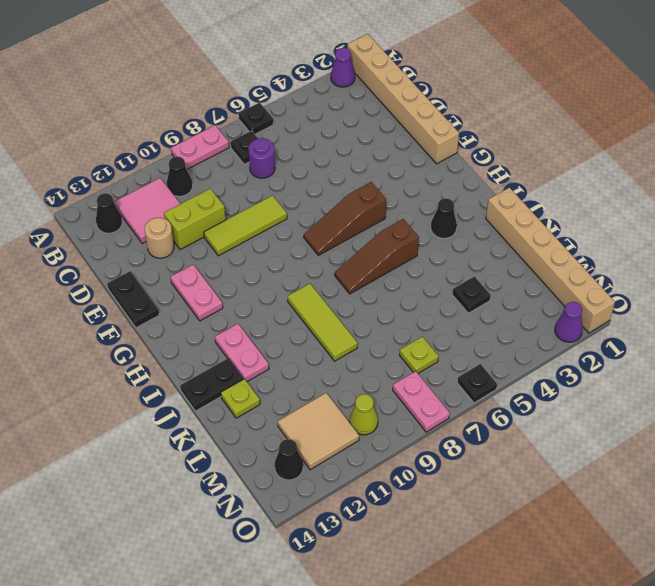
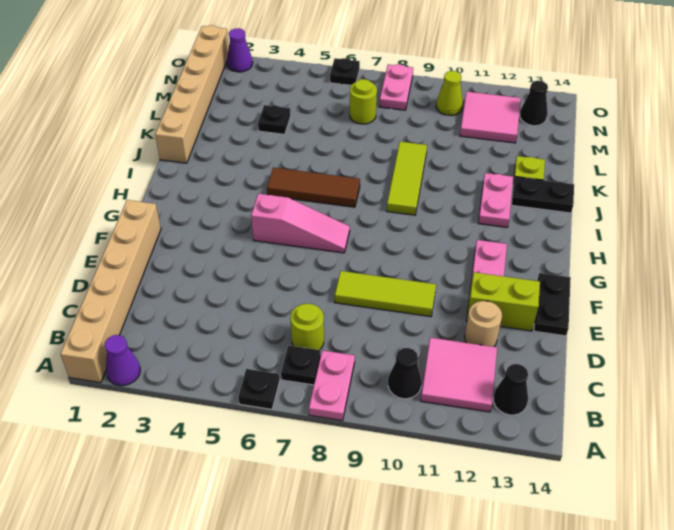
pink plate A8:A9 level 1 -> pink plate A8:B8 level 1
purple round brick C7 level 1 -> lime round brick C7 level 1
lime brick D10:D11 level 1 -> lime brick E12:E13 level 1
brown slope G5:G7 level 1 top 5 -> pink slope G5:G7 level 1 top 5
black cone I3 level 1 -> none
brown slope I5:I7 level 1 top 5 -> brown tile I5:I7 level 1
lime plate M7 level 1 -> lime round brick M7 level 1
tan tile M11:N12 level 1 -> pink tile M11:N12 level 1

